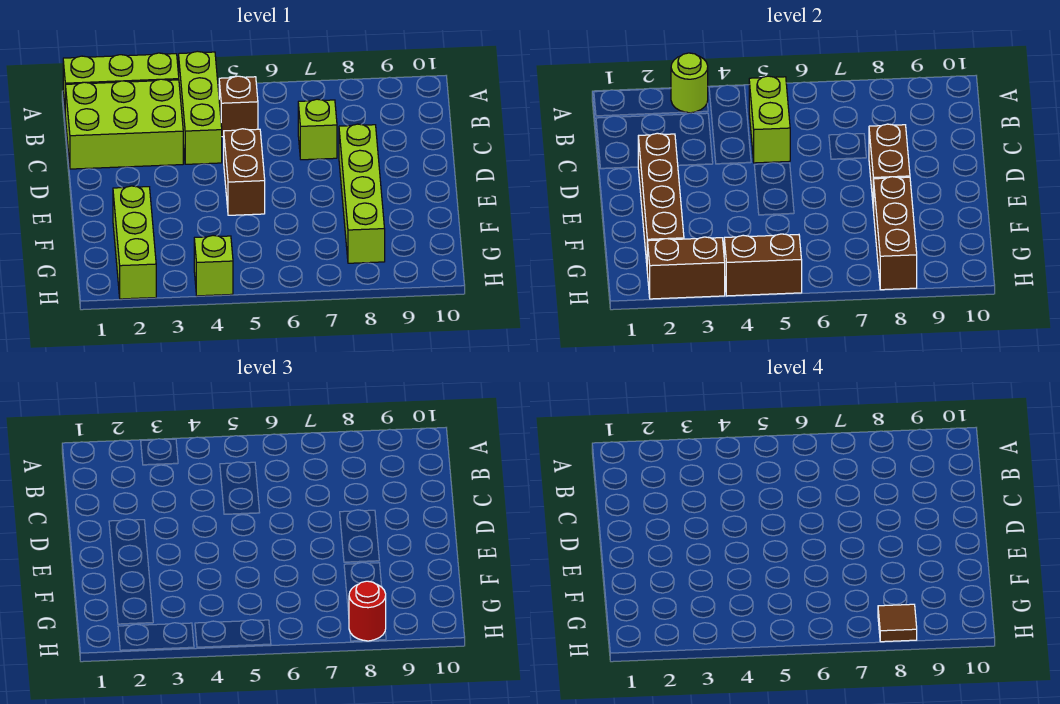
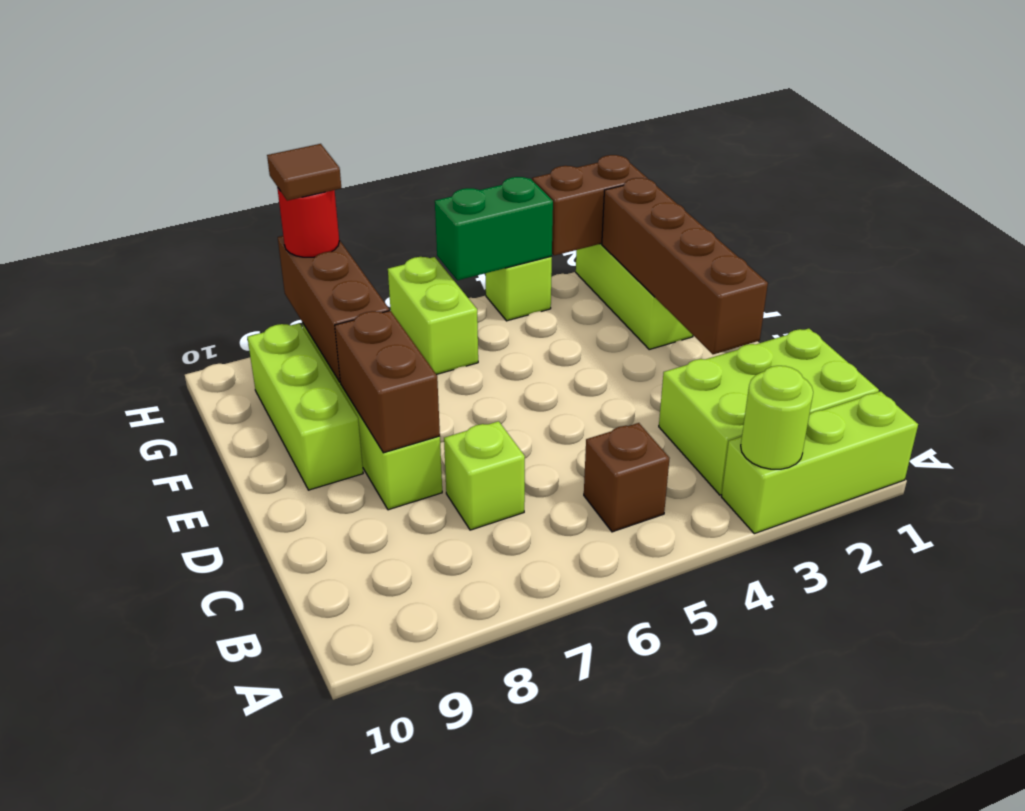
lime brick A4:C4 level 1 -> lime brick E9:G9 level 1
lime brick B5:C5 level 2 -> lime brick G6:H6 level 1
brown brick D5:E5 level 1 -> none
brown brick H4:H5 level 2 -> green brick H4:H5 level 2

